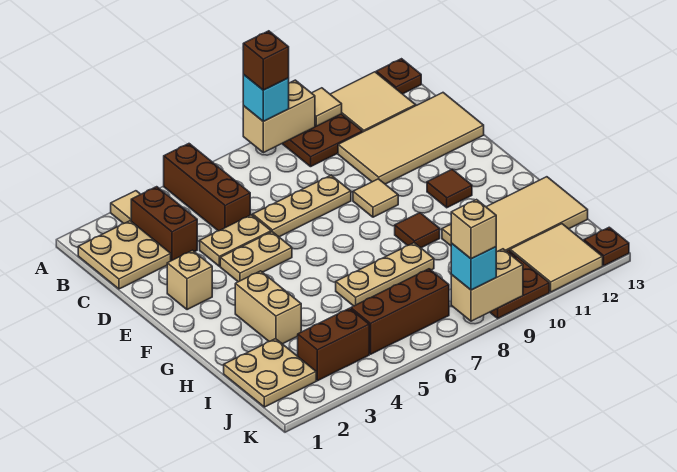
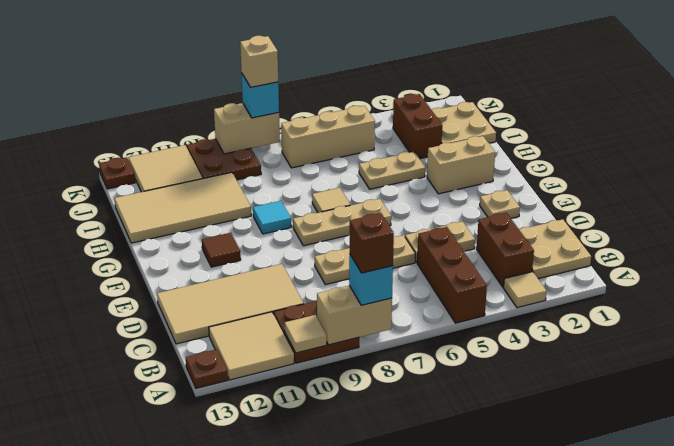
tan brick E2 level 1 -> tan plate E2 level 1
tan plate E4:E5 level 1 -> tan plate H4:H5 level 1
tan tile E9 level 1 -> tan tile G7 level 1
tan brick G3:H3 level 1 -> tan brick G2:G3 level 1
brown tile G9 level 1 -> cyan tile G9 level 1
tan plate H6:H8 level 1 -> tan plate F6:F8 level 1
brown brick J3:J4 level 1 -> brown brick I3:J3 level 1
brown brick J5:J7 level 1 -> tan brick J5:J7 level 1

